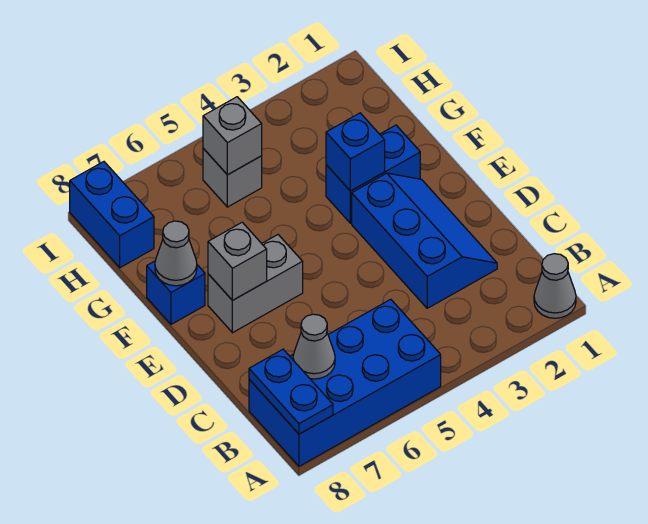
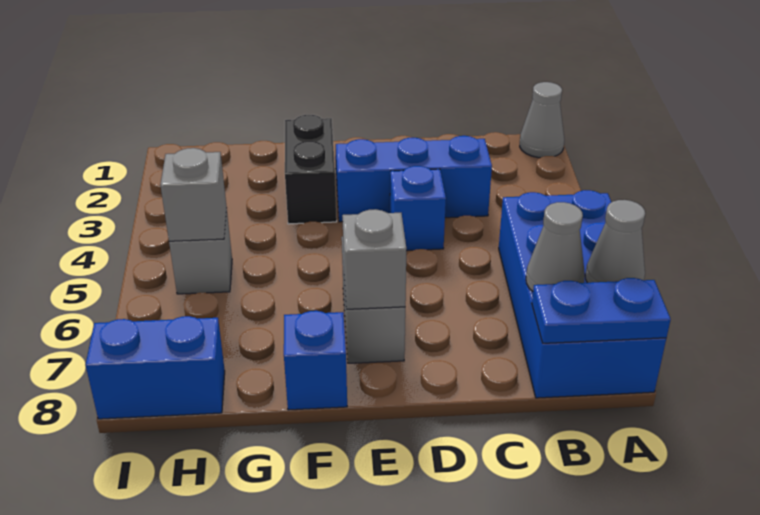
blue brick F2:F3 level 1 -> black brick F2:F3 level 1
blue brick F3 level 2 -> blue brick D4 level 1
grey cone F8 level 2 -> grey cone A7 level 2

